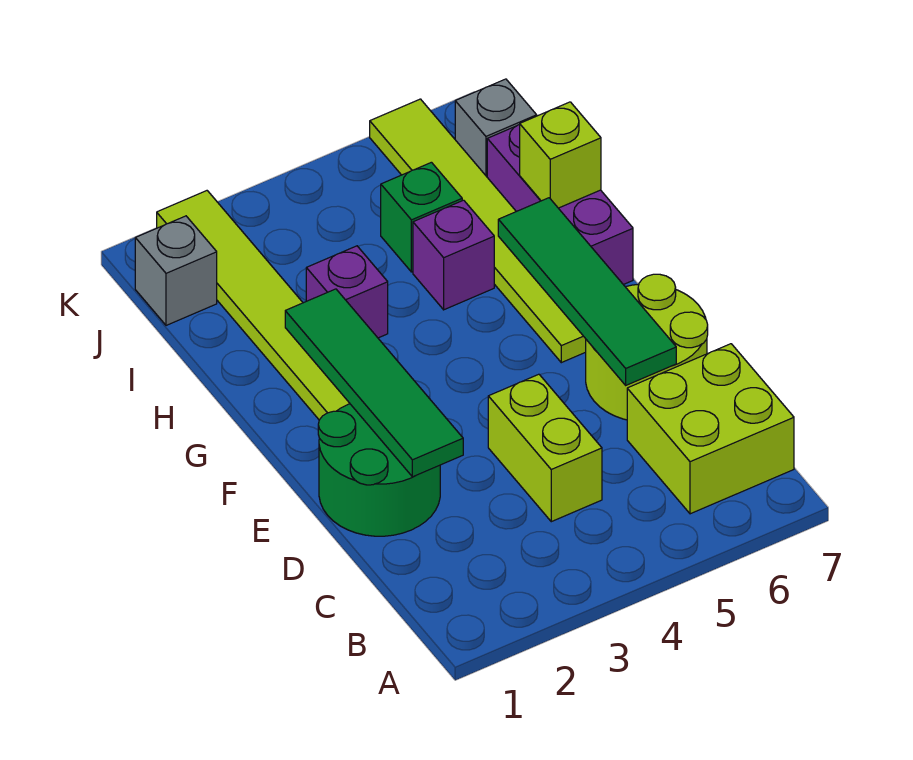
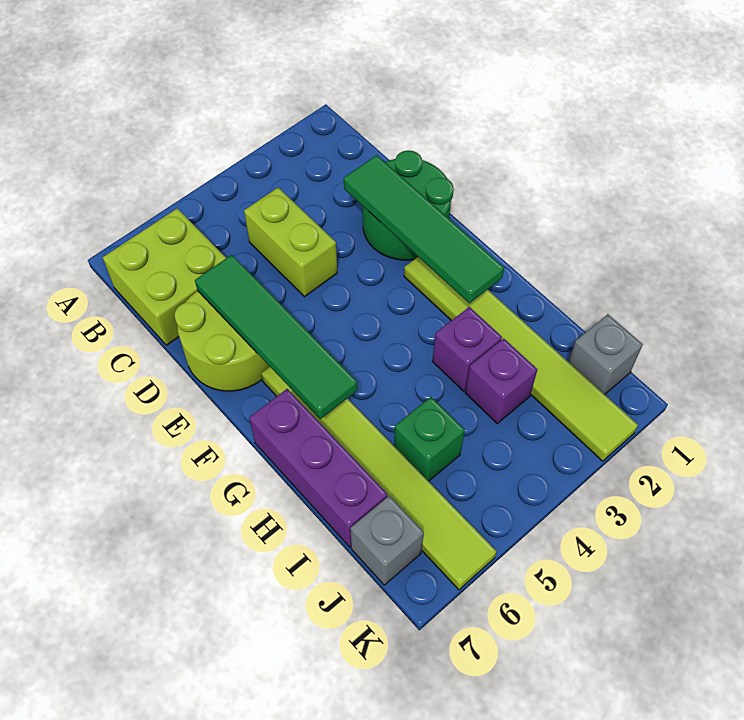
purple brick H5 level 1 -> purple brick I3 level 1
lime brick H7 level 2 -> none

